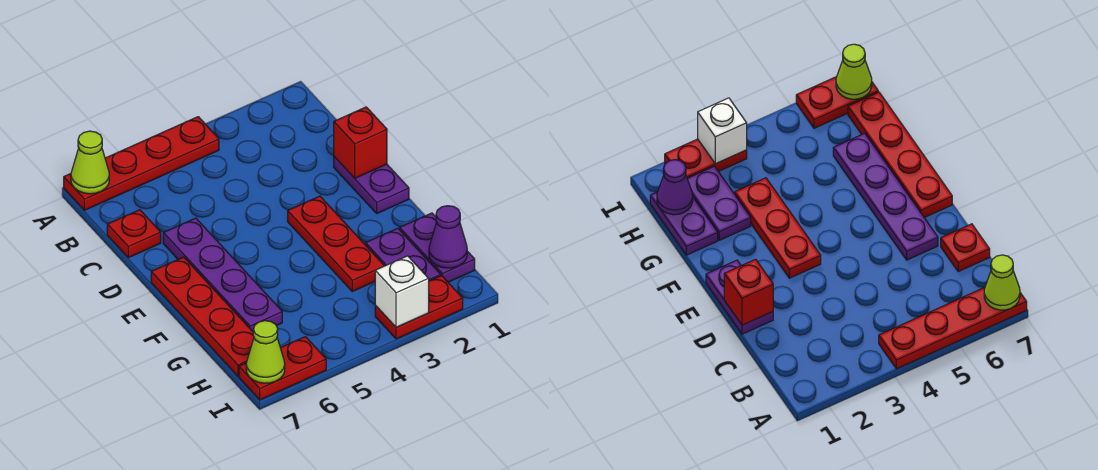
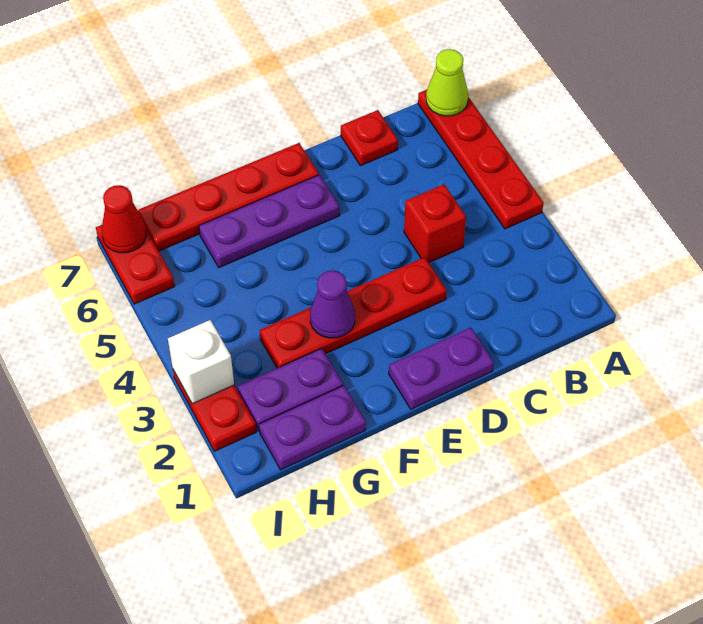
red brick D1 level 2 -> red brick C4 level 1
purple plate D6:G6 level 1 -> purple plate E6:G6 level 1
red plate E3:G3 level 1 -> red plate D3:G3 level 1
purple cone H1 level 2 -> purple cone F3 level 2
lime cone I7 level 2 -> red cone I7 level 2

